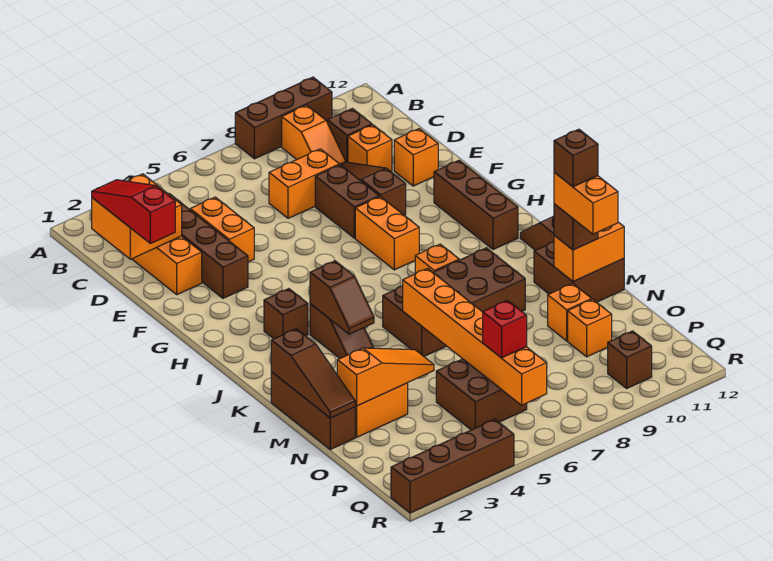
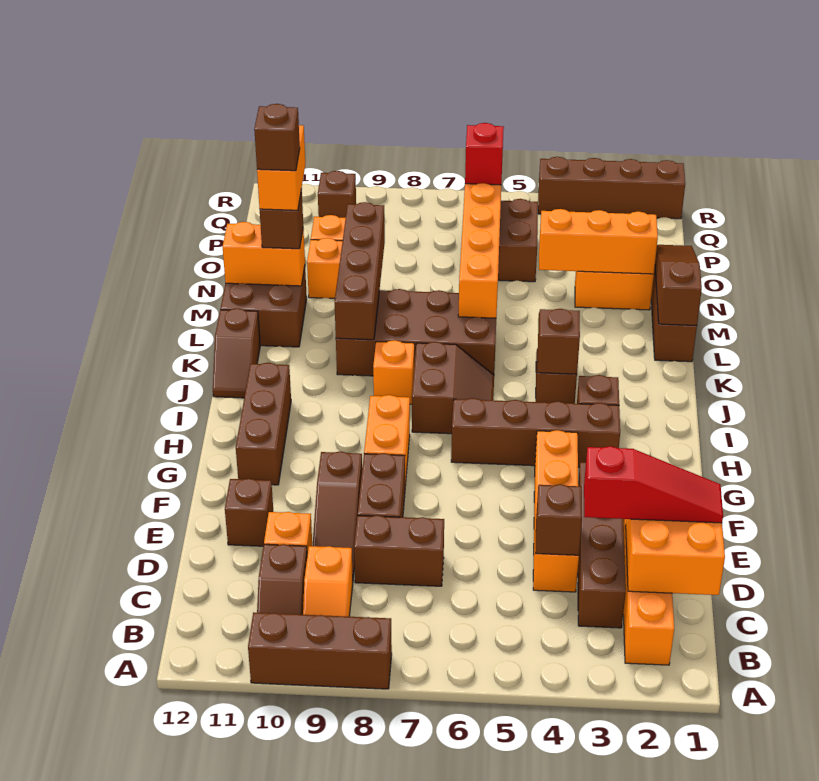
orange slope B9:C9 level 1 top B -> orange slope B9:C9 level 1 top C
red slope C1:E1 level 3 top E -> red slope D1:D3 level 3 top 3
orange brick D4:E4 level 1 -> orange brick D4:G4 level 1
none -> brown brick D4 level 2
orange brick D7:D8 level 1 -> brown brick D7:D8 level 1
orange brick E11 level 1 -> brown brick E11 level 1
none -> brown brick H3:H6 level 1
none -> brown slope I6:J7 level 1 top 7
none -> brown brick K9:N9 level 2
orange slope N2:N4 level 2 top 2 -> orange brick N2:N4 level 2

